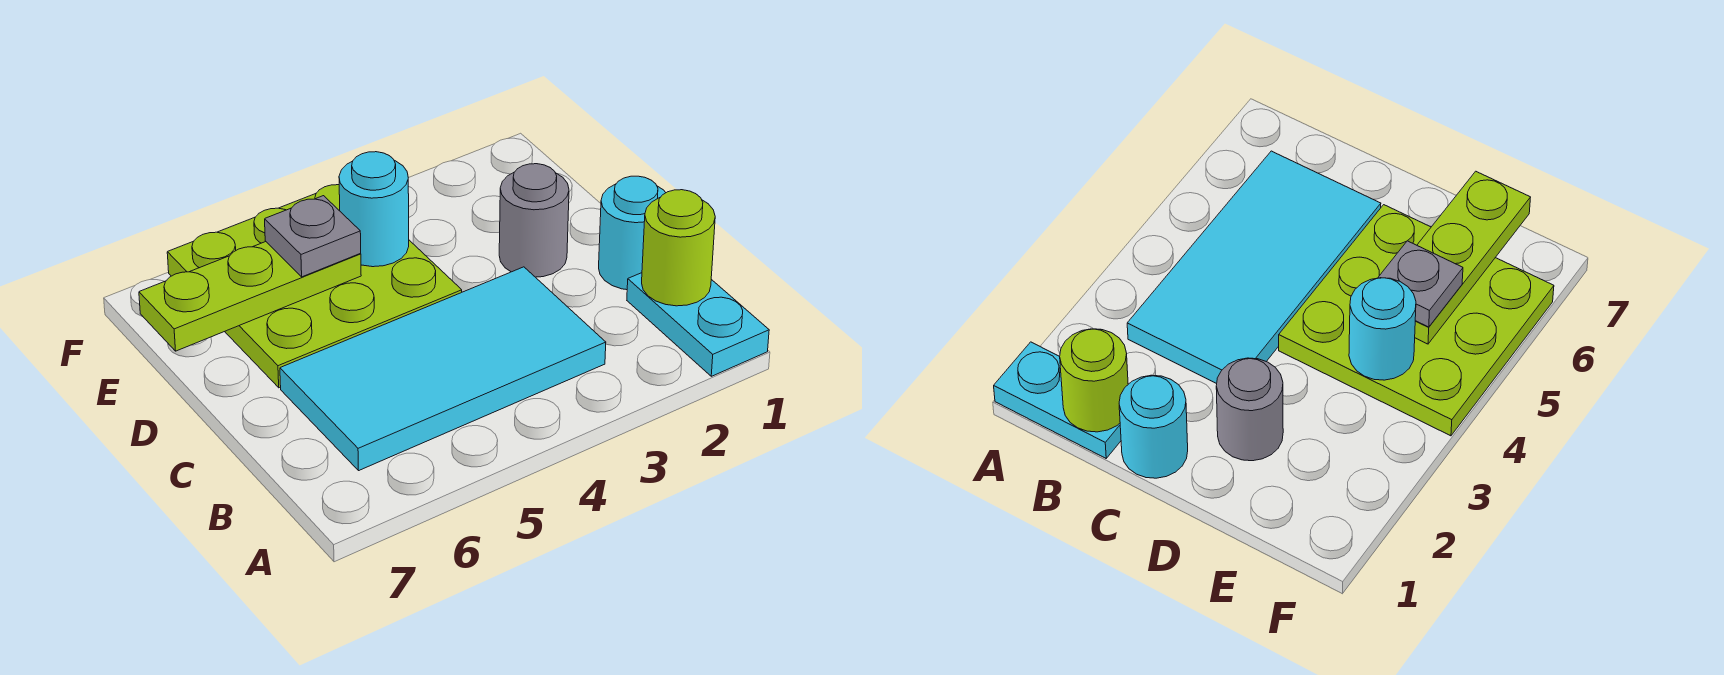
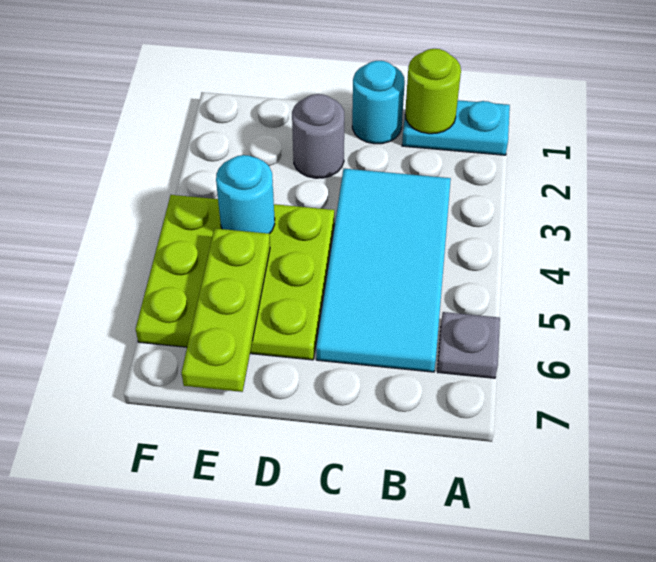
grey plate E5 level 3 -> grey plate A6 level 1

